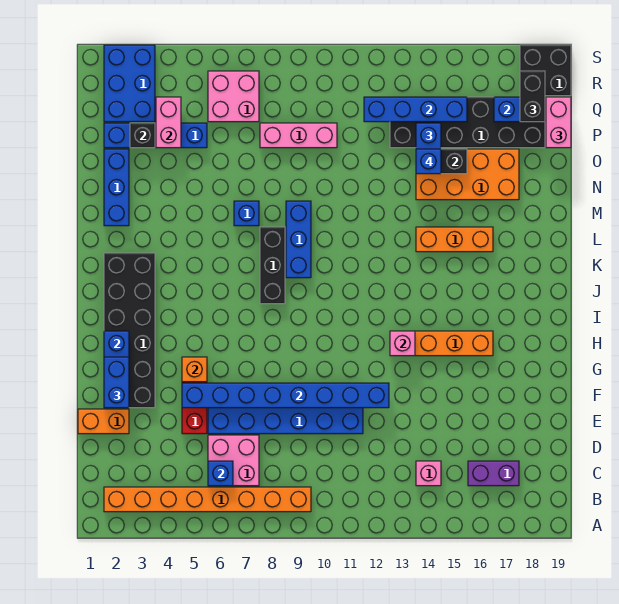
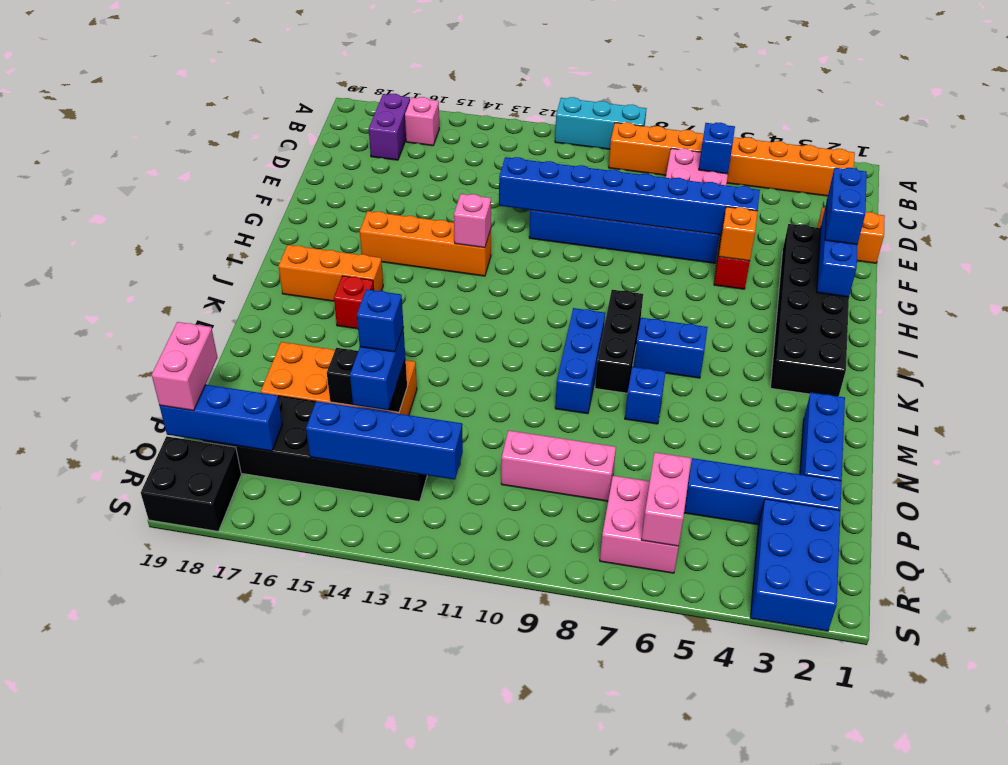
none -> cyan brick A9:A11 level 1
pink brick C14 level 1 -> pink brick B16 level 1
purple brick C16:C17 level 1 -> purple brick B17:C17 level 1
none -> blue brick K6:K7 level 1
none -> red brick K16 level 1
orange brick L14:L16 level 1 -> orange brick J16:J18 level 1
black brick P3 level 2 -> none
pink brick P4:Q4 level 2 -> pink brick Q6:R6 level 2
black brick Q18:R18 level 3 -> none

